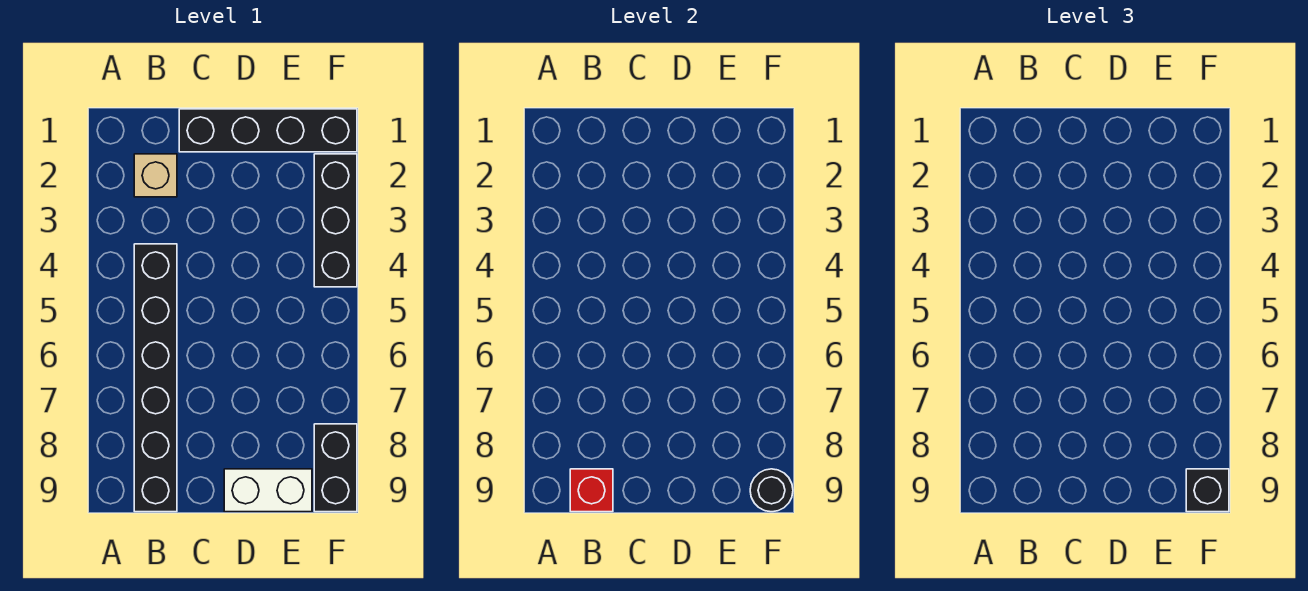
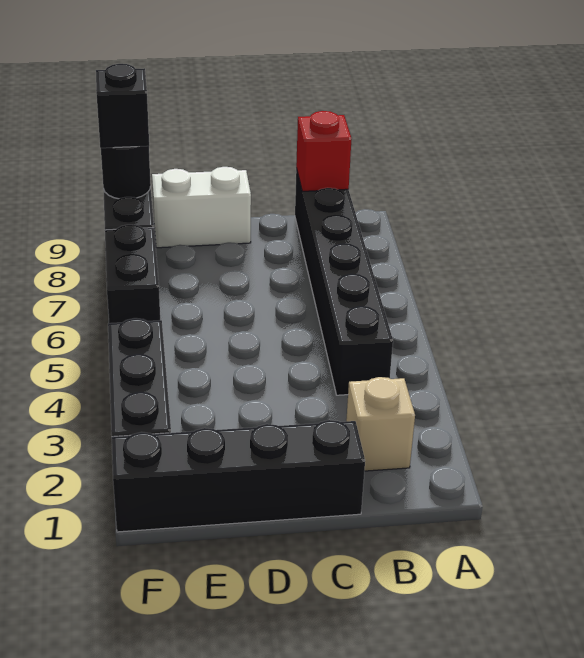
none -> black brick F6:F7 level 1

